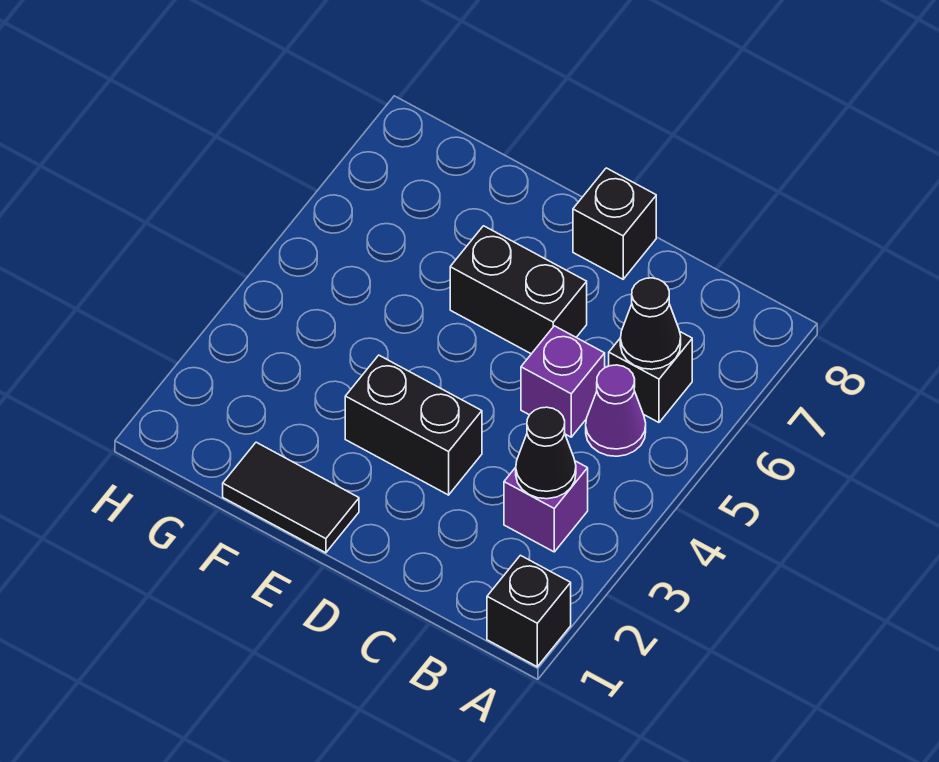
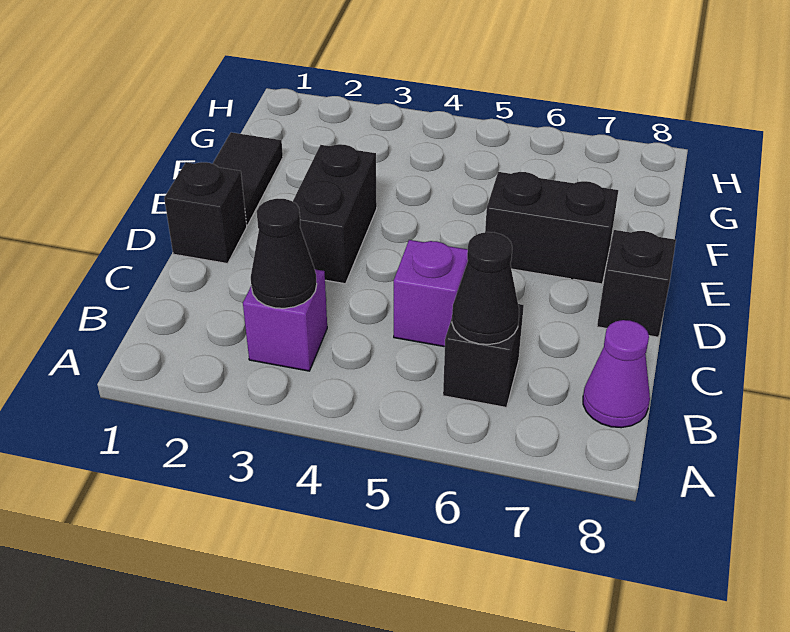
black brick A1 level 1 -> black brick D1 level 1
purple cone B5 level 1 -> purple cone B8 level 1
black brick D6:E6 level 1 -> black brick E6:E7 level 1

